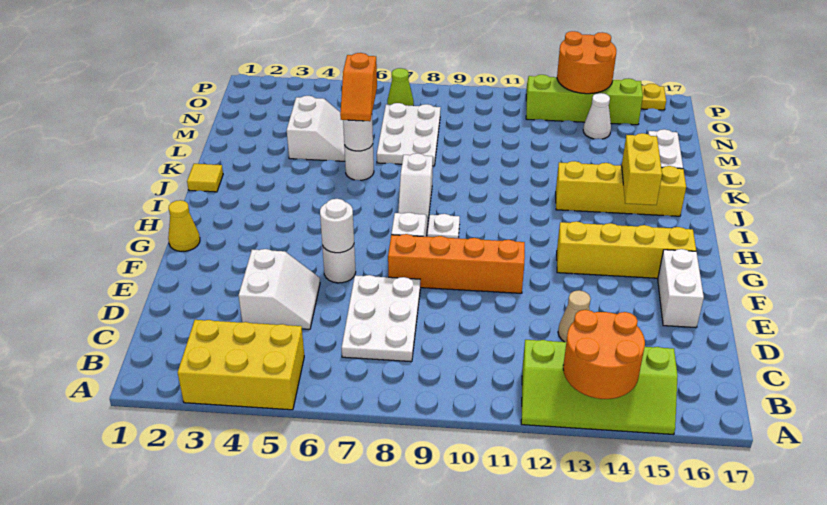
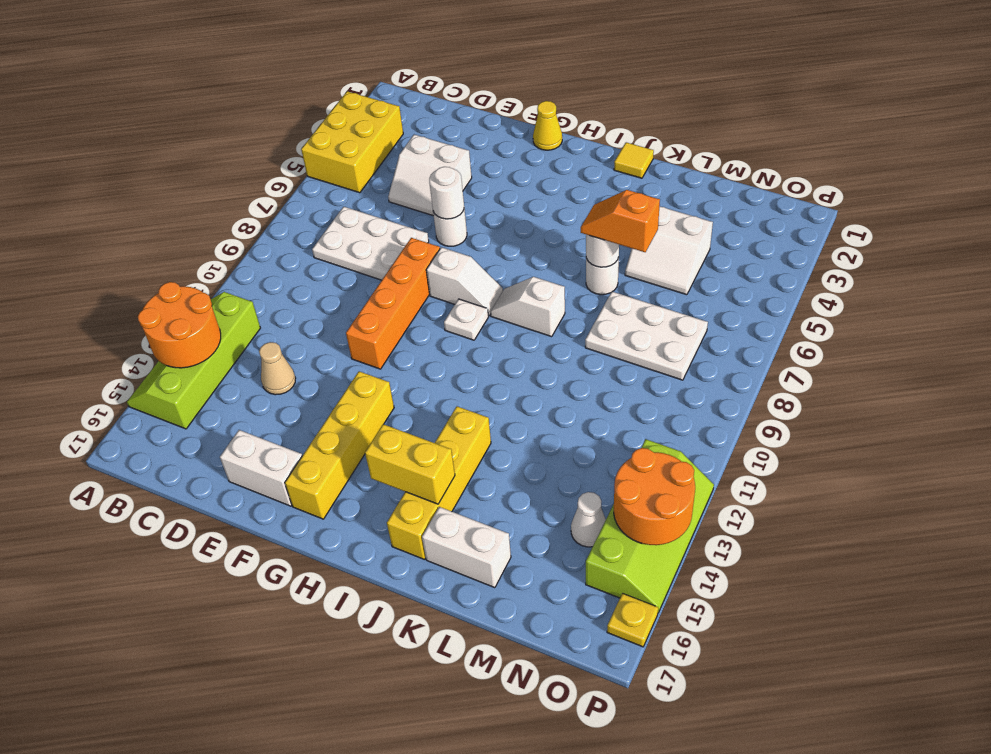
lime cone O7 level 1 -> none

